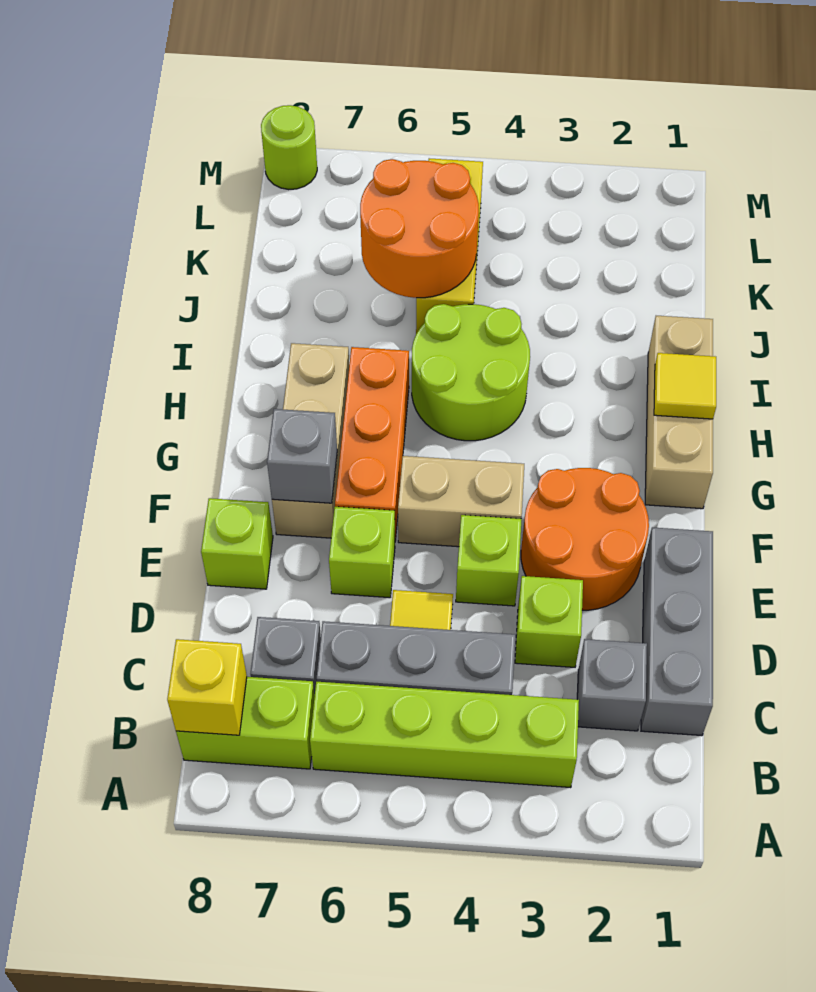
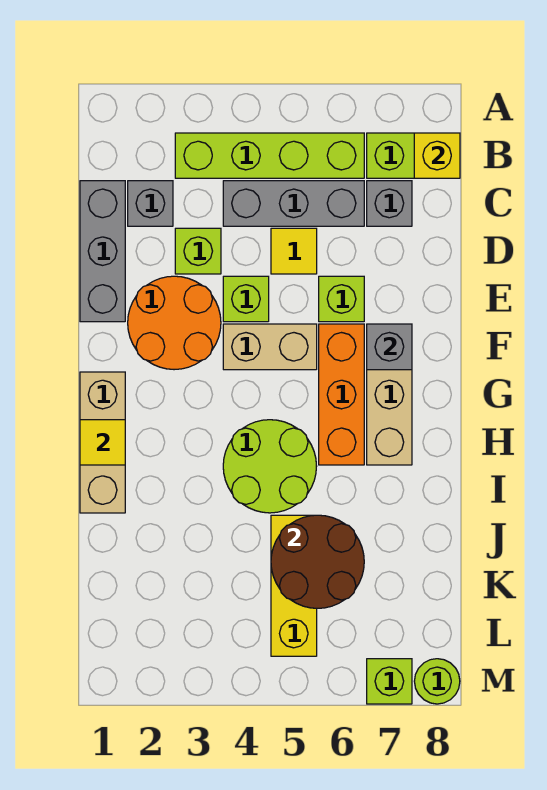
lime brick E8 level 1 -> lime brick M7 level 1
orange round brick J5:K6 level 2 -> brown round brick J5:K6 level 2

